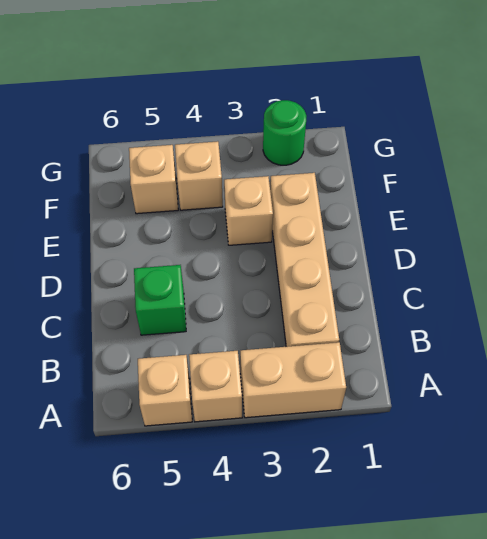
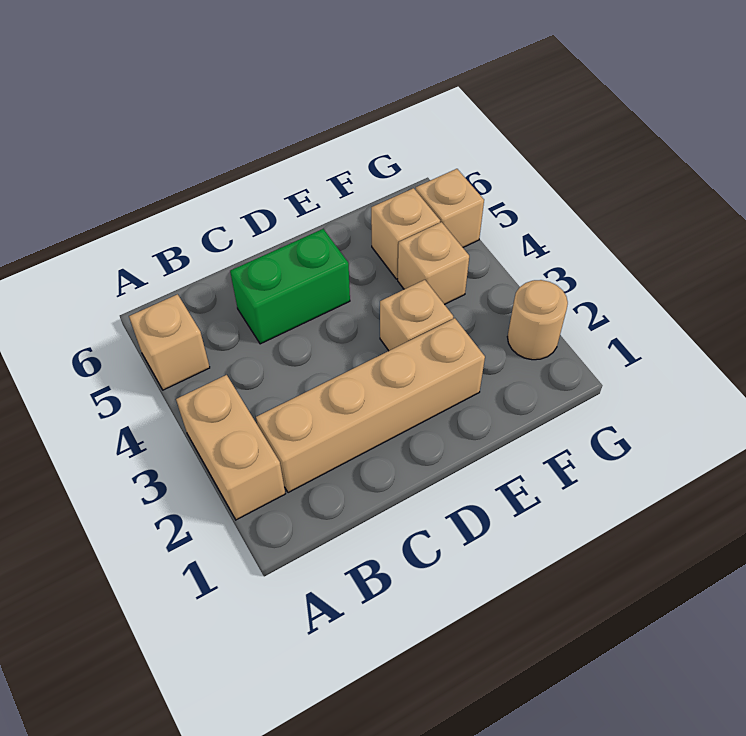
tan brick A4 level 1 -> tan brick G5 level 1
green brick C5 level 1 -> green brick C5:D5 level 1
green round brick G2 level 1 -> tan round brick G2 level 1

